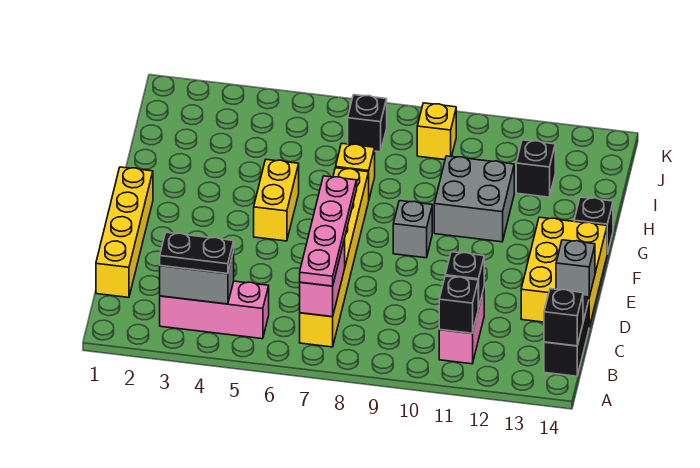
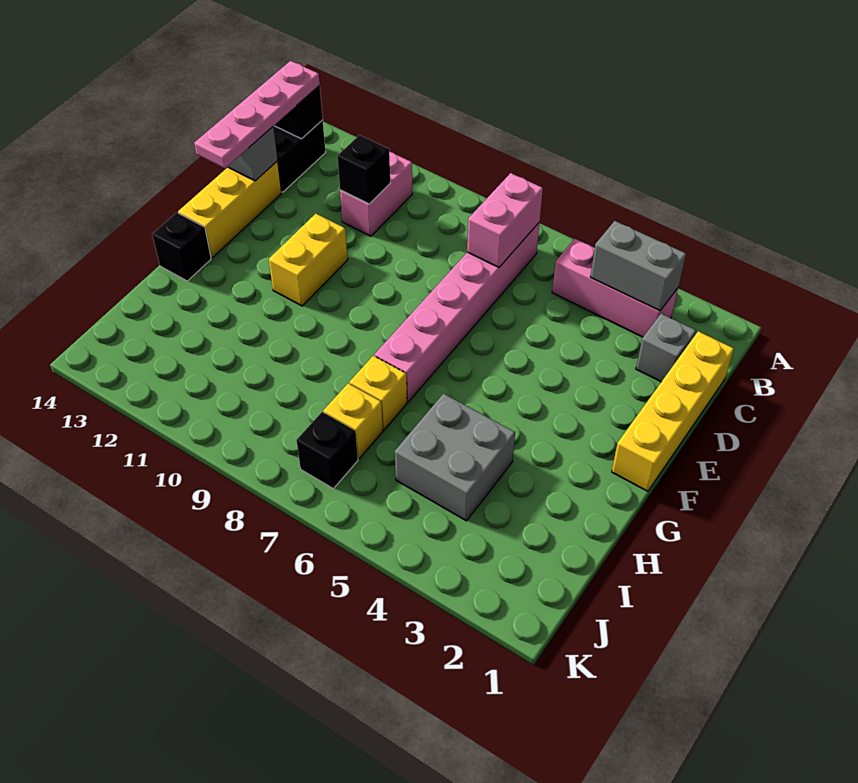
black plate B3:B4 level 3 -> none
yellow brick B7:G7 level 1 -> pink brick B7:G7 level 1
pink plate B7:E7 level 3 -> pink plate B14:E14 level 3
black brick B11 level 2 -> none
yellow brick D13:F14 level 1 -> yellow brick D14:F14 level 1
yellow brick F5:G5 level 1 -> yellow brick E11:F11 level 1
grey brick F9 level 1 -> grey brick C2 level 1
grey brick G10:H11 level 1 -> grey brick H4:I5 level 1
black brick I12 level 1 -> none
yellow brick J9 level 1 -> yellow brick I7 level 1

